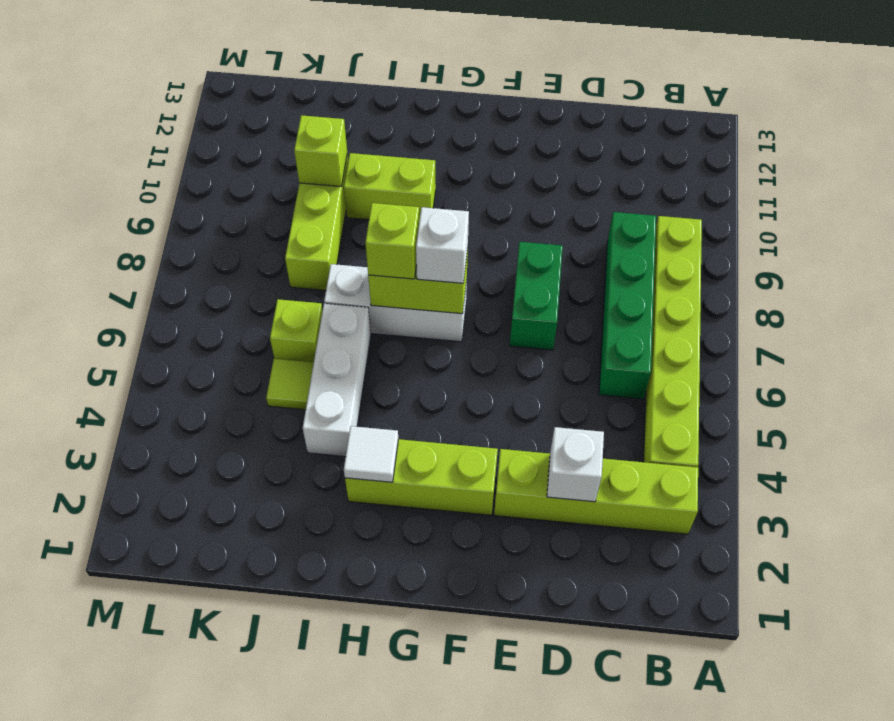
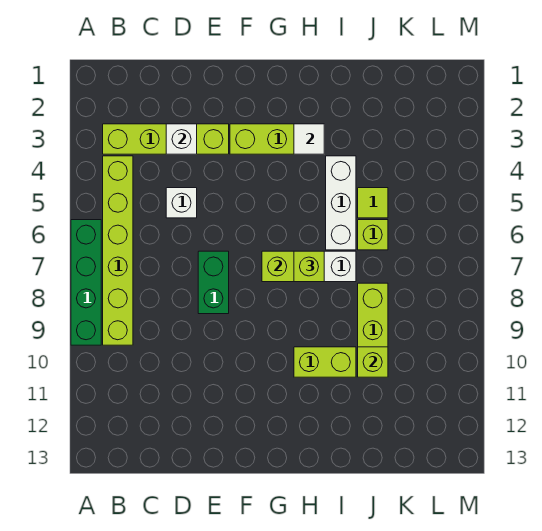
green brick C6:C9 level 1 -> green brick A6:A9 level 1
white brick G7 level 3 -> white brick D5 level 1

